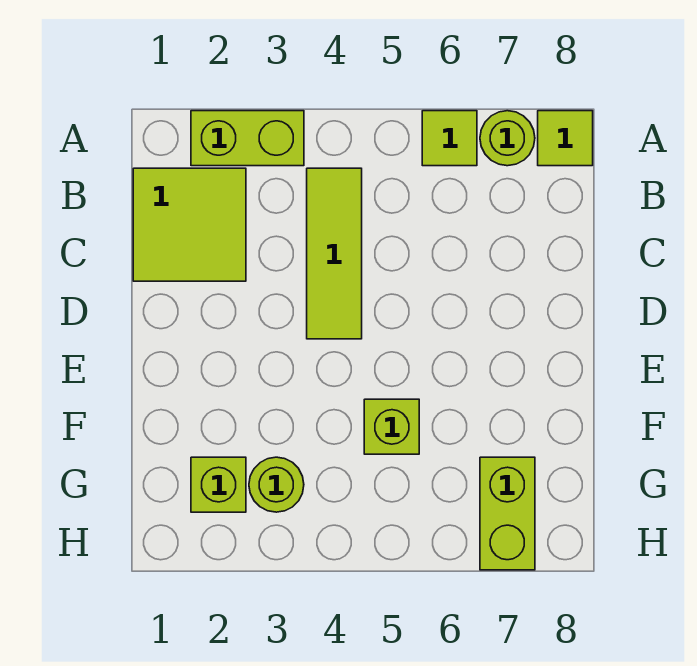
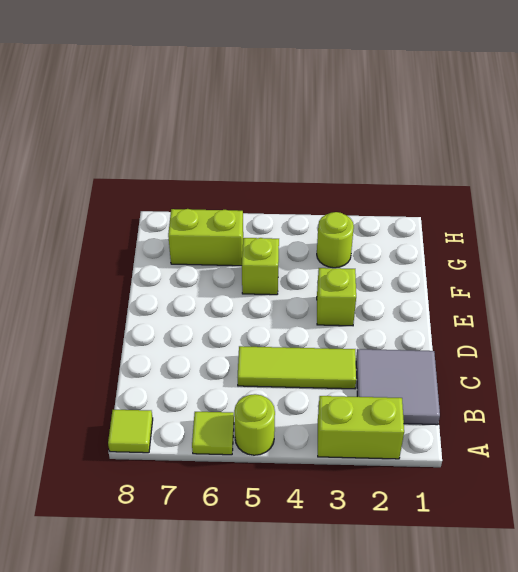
lime round brick A7 level 1 -> lime round brick A5 level 1
lime tile B1:C2 level 1 -> grey tile B1:C2 level 1
lime tile B4:D4 level 1 -> lime tile C3:C5 level 1
lime brick G2 level 1 -> lime brick E3 level 1
lime brick G7:H7 level 1 -> lime brick G6:G7 level 1

